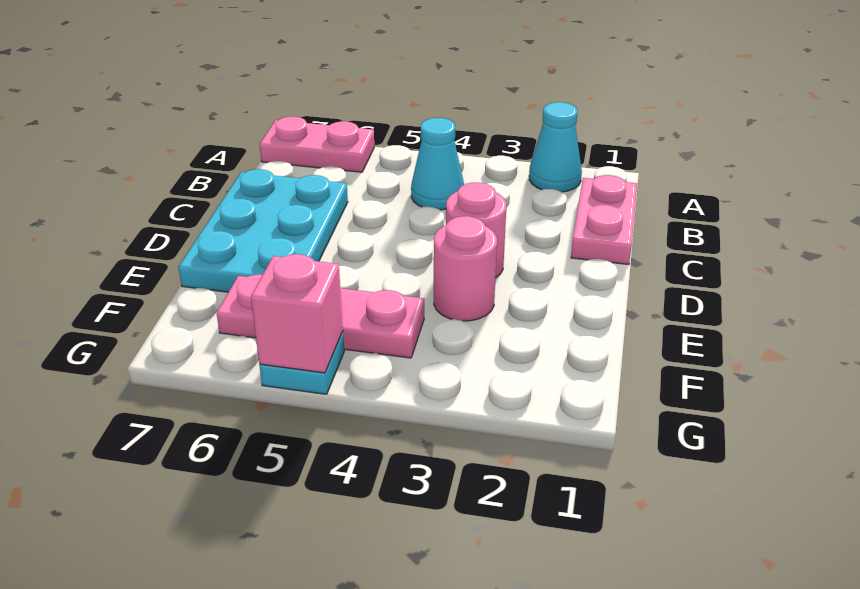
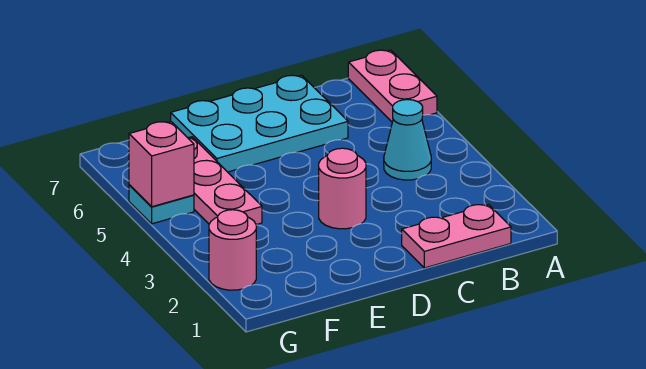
cyan cone A2 level 1 -> none
pink round brick E3 level 1 -> pink round brick G2 level 1

